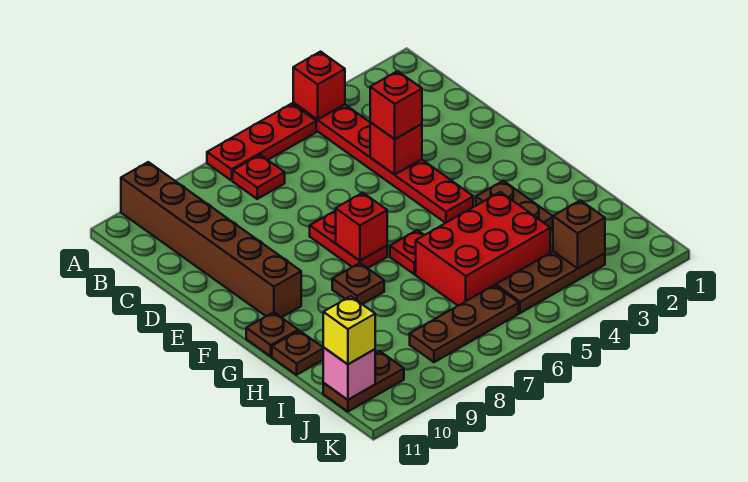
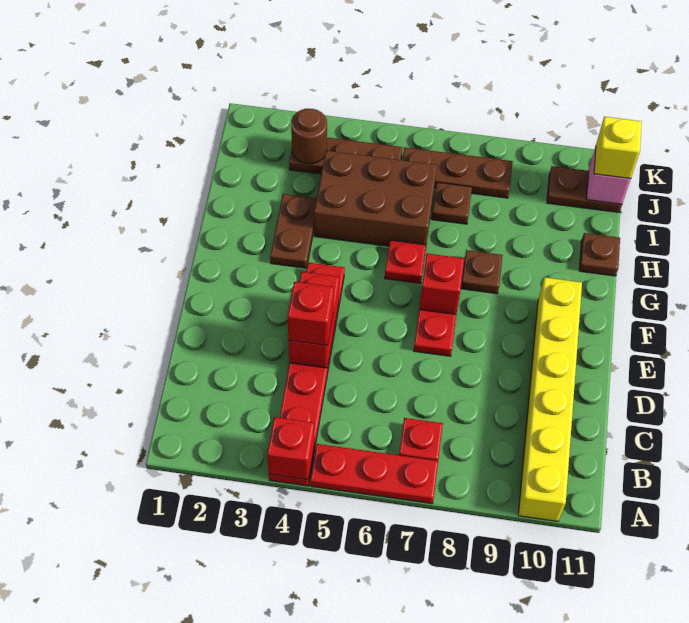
brown brick A10:F10 level 1 -> yellow brick A10:F10 level 1
red brick D4 level 2 -> red brick D4:E4 level 2
brown plate G11 level 1 -> brown plate I7 level 1
red brick H4:I6 level 1 -> brown brick H4:I6 level 1
brown brick J3 level 2 -> brown round brick J3 level 2

